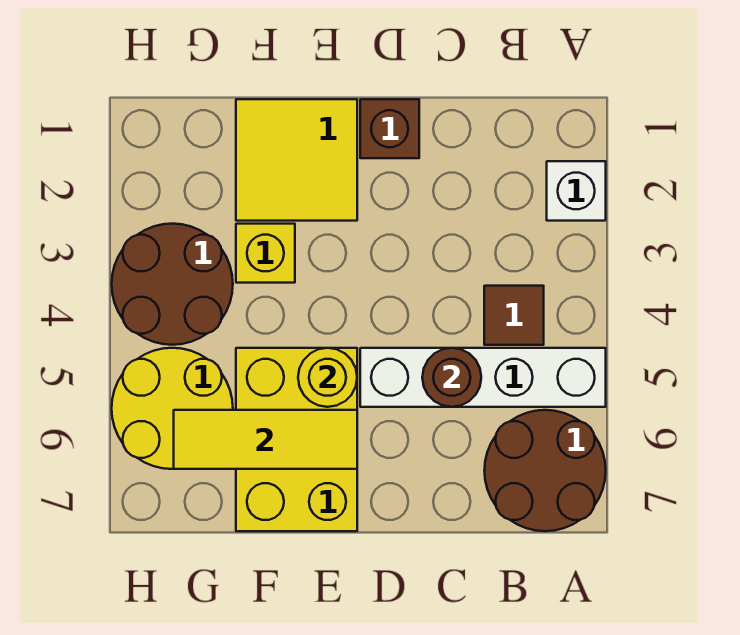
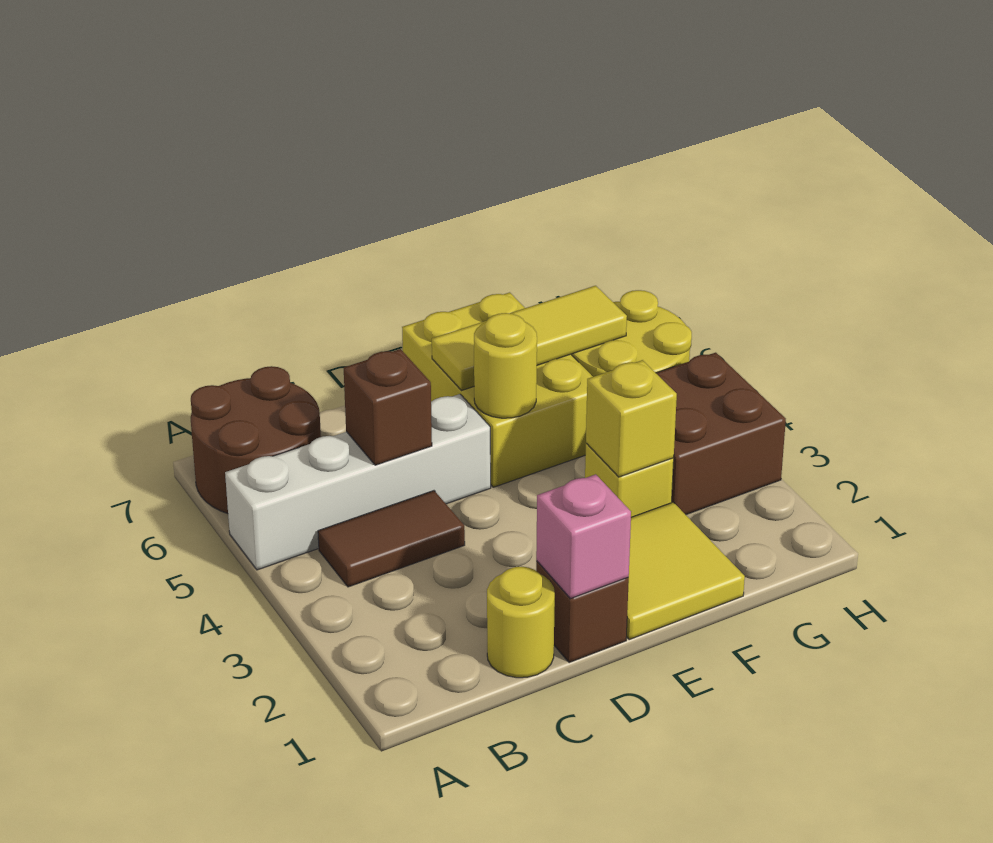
white brick A2 level 1 -> none
brown tile B4 level 1 -> brown tile B4:C4 level 1
none -> yellow round brick C1 level 1
brown round brick C5 level 2 -> brown brick C5 level 2
none -> pink brick D1 level 2
none -> yellow brick F3 level 2
brown round brick G3:H4 level 1 -> brown brick G3:H4 level 1

